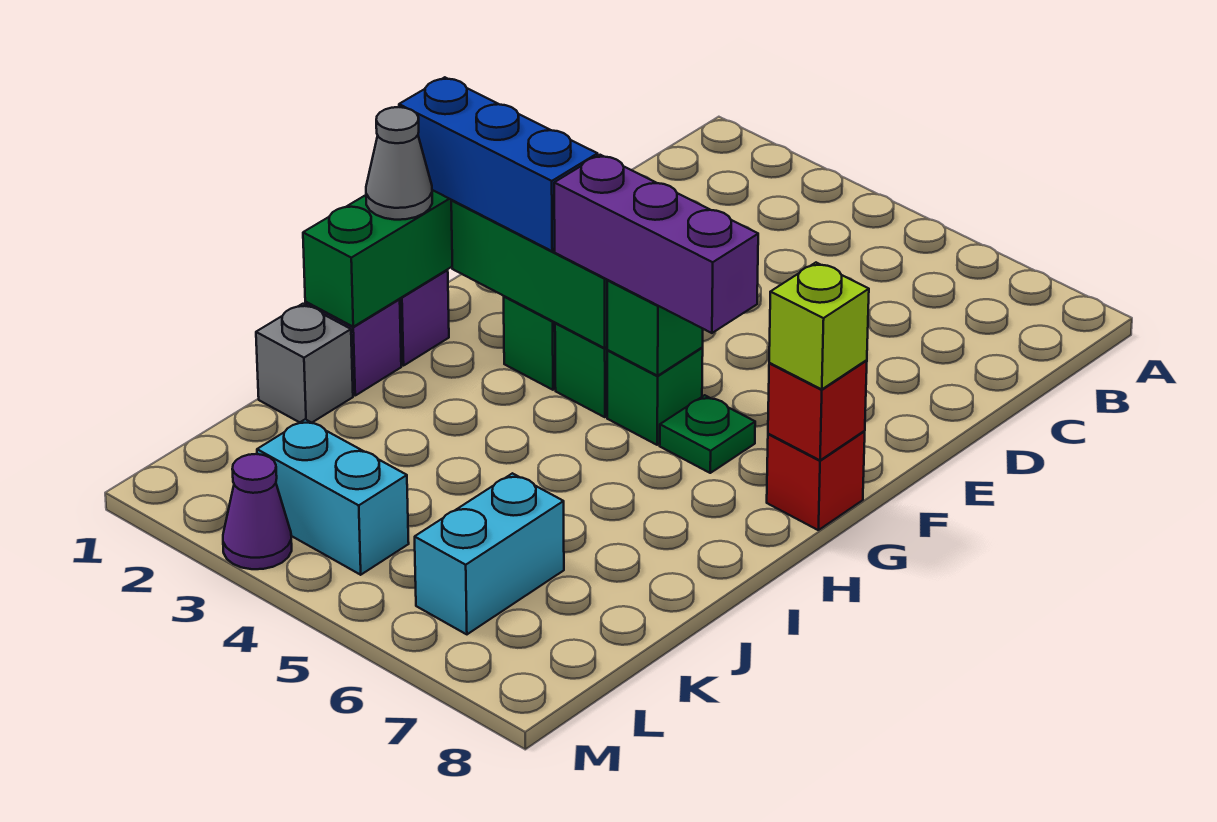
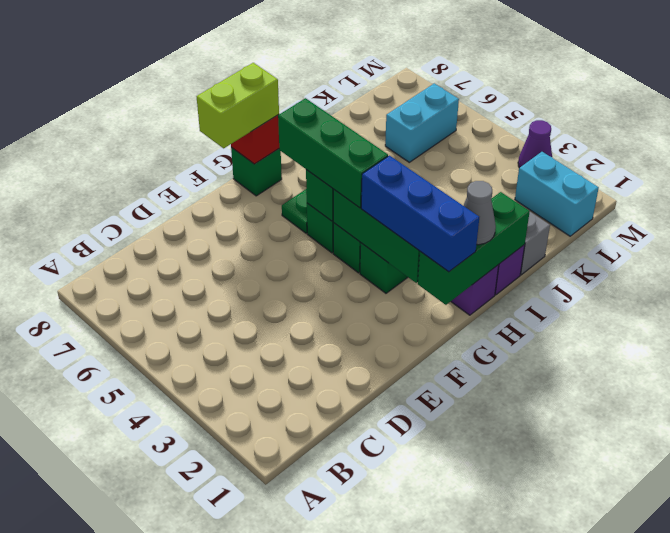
purple brick G4:G6 level 3 -> green brick G4:G6 level 3
red brick G8 level 1 -> green brick G8 level 1
lime brick G8 level 3 -> lime brick F8:G8 level 3
cyan brick L3:L4 level 1 -> cyan brick L1:L2 level 1

